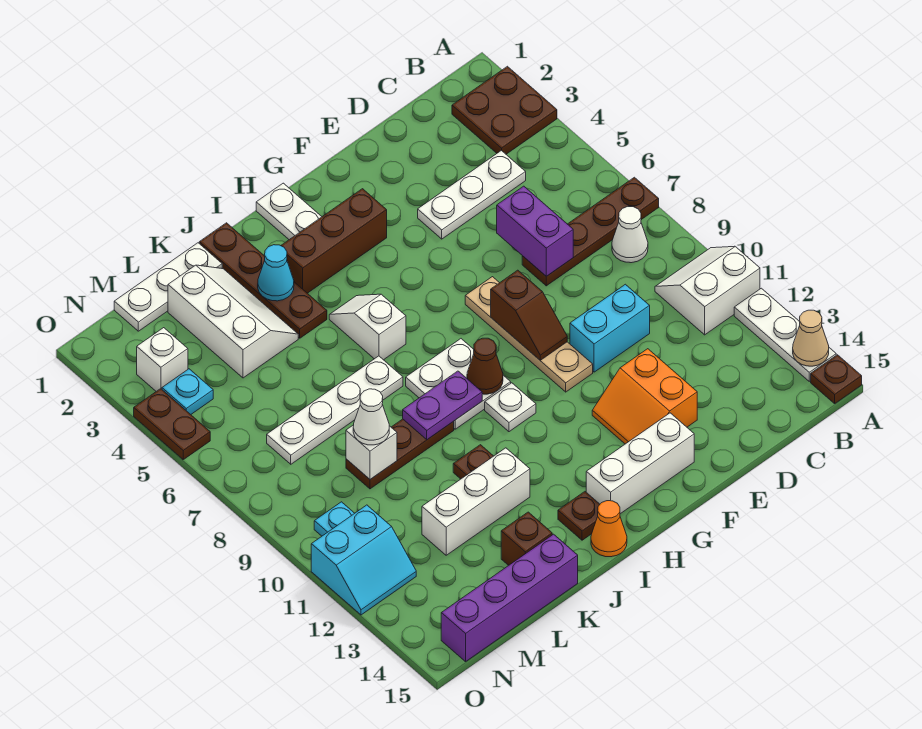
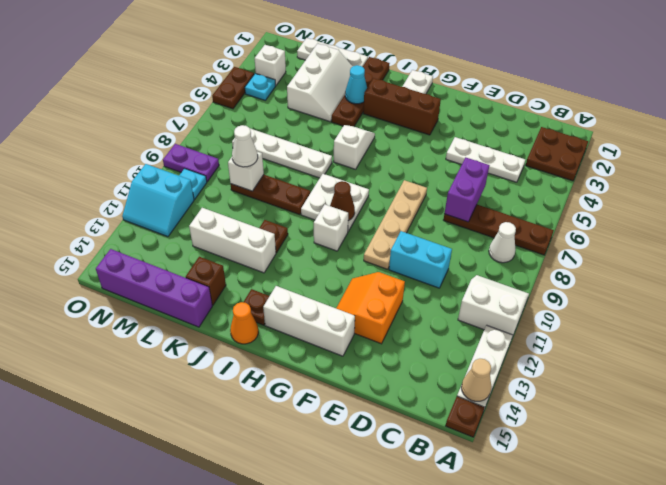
brown slope F8:F9 level 2 top 8 -> none
white plate H10 level 1 -> white brick H10 level 1
purple plate I9:J9 level 2 -> purple plate N9:O9 level 1

